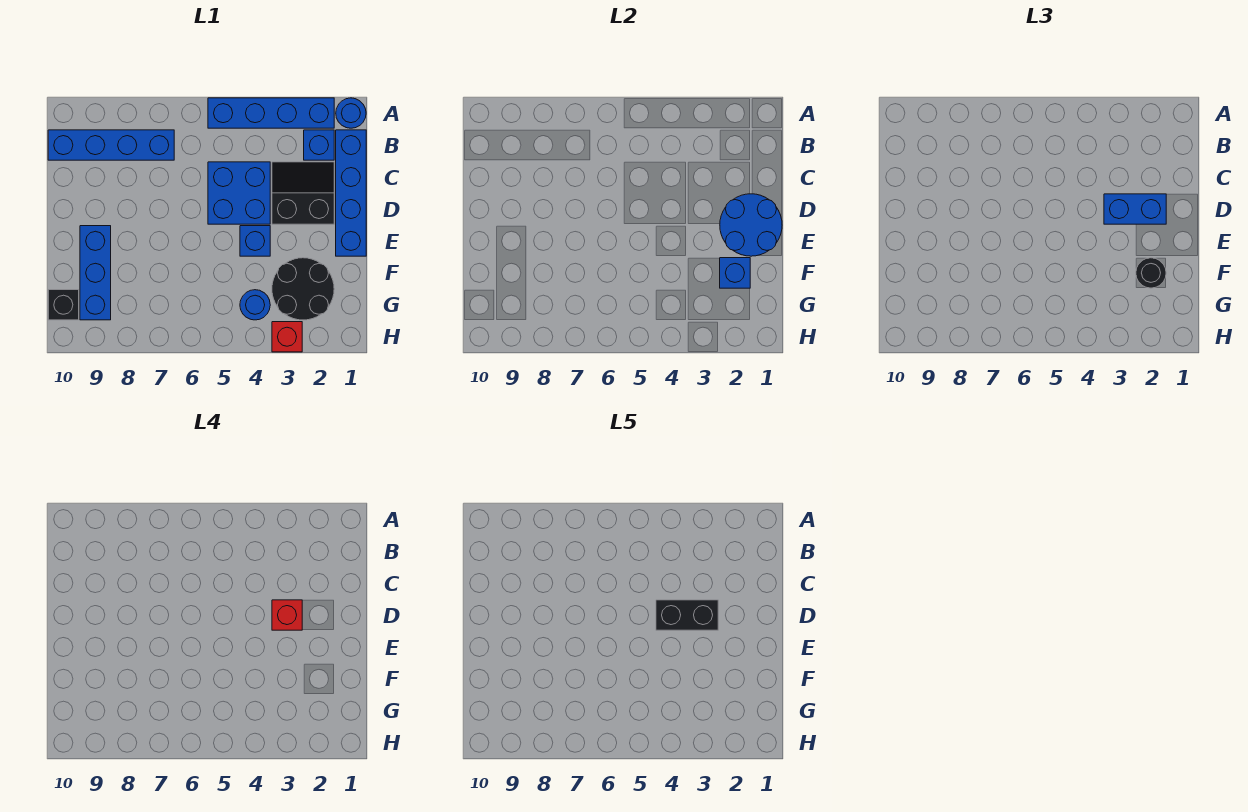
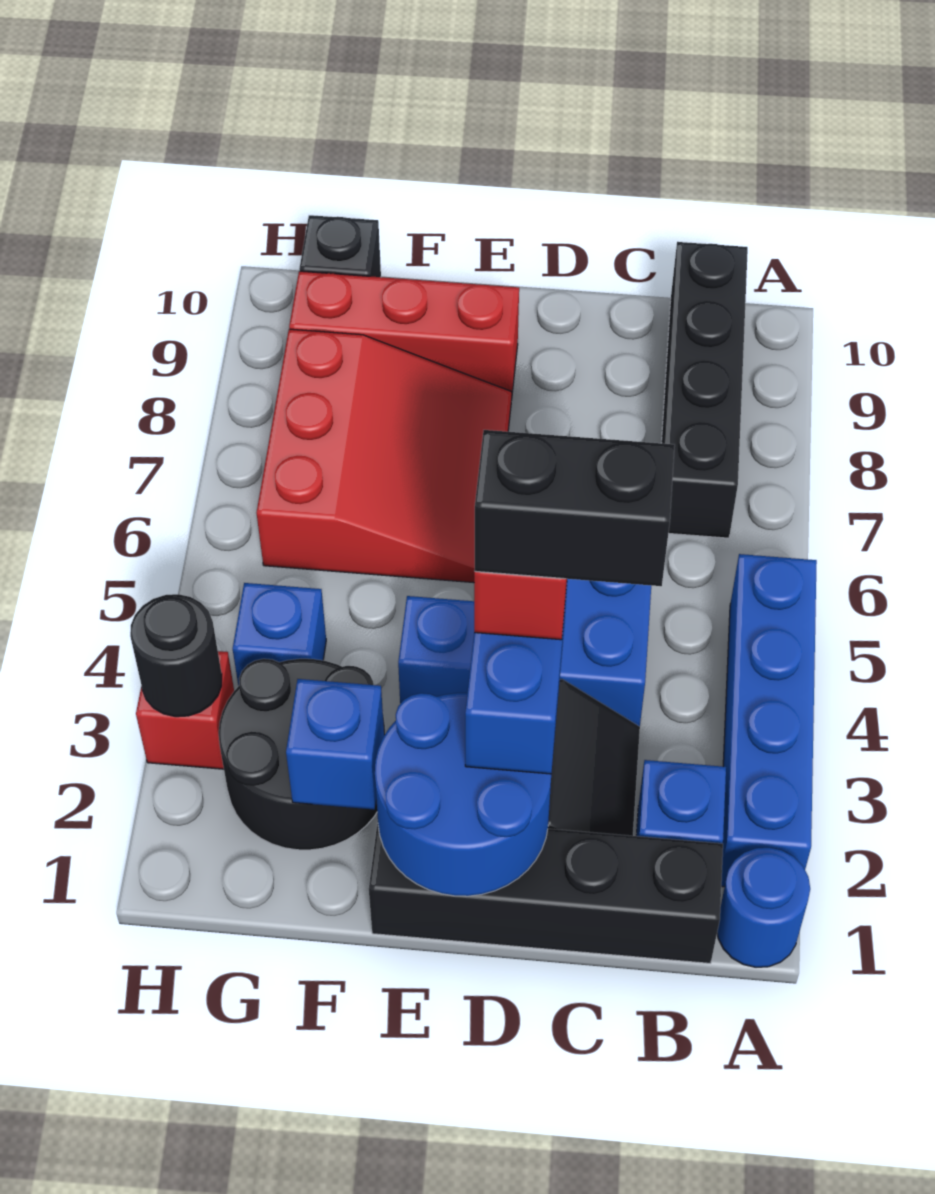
blue brick B1:E1 level 1 -> black brick B1:E1 level 1
blue brick B7:B10 level 1 -> black brick B7:B10 level 1
black brick D3:D4 level 5 -> black brick C3:D3 level 5
none -> red slope E6:G8 level 1 top G
blue brick E9:G9 level 1 -> red brick E9:G9 level 1
black round brick F2 level 3 -> black round brick H3 level 2
blue round brick G4 level 1 -> blue brick G4 level 1

